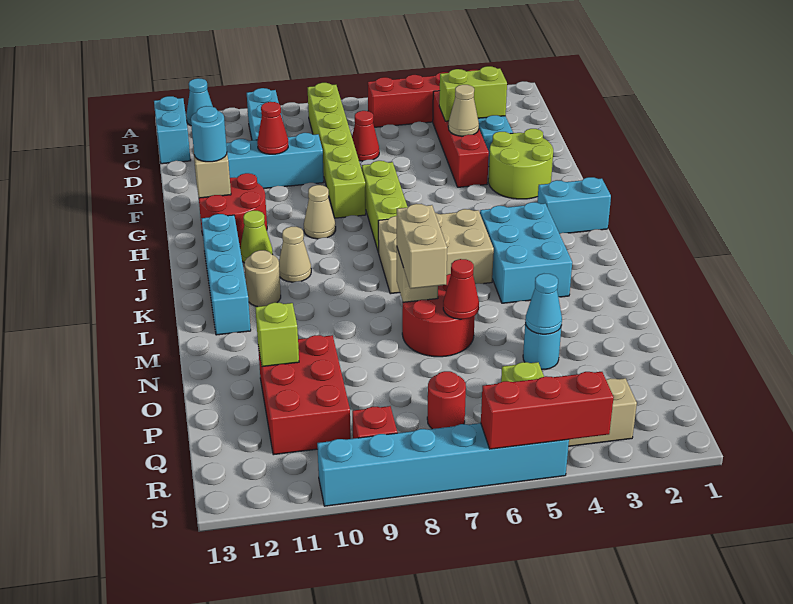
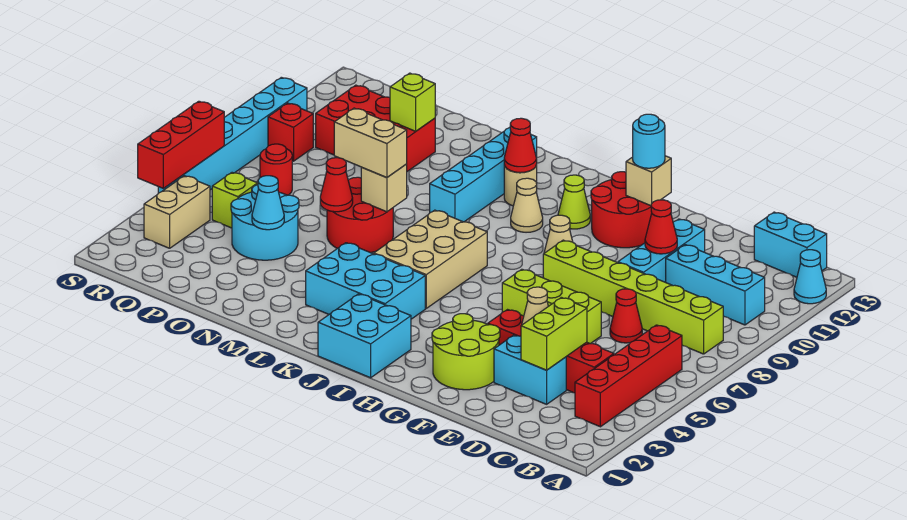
lime brick G7:I7 level 1 -> lime brick E6:G6 level 1
cyan brick I1:I2 level 1 -> cyan brick I1:J2 level 1
cyan brick I12:L12 level 1 -> cyan brick L9:L12 level 1
none -> red cone K11 level 2
cyan round brick O4 level 1 -> cyan round brick O4:P5 level 1

